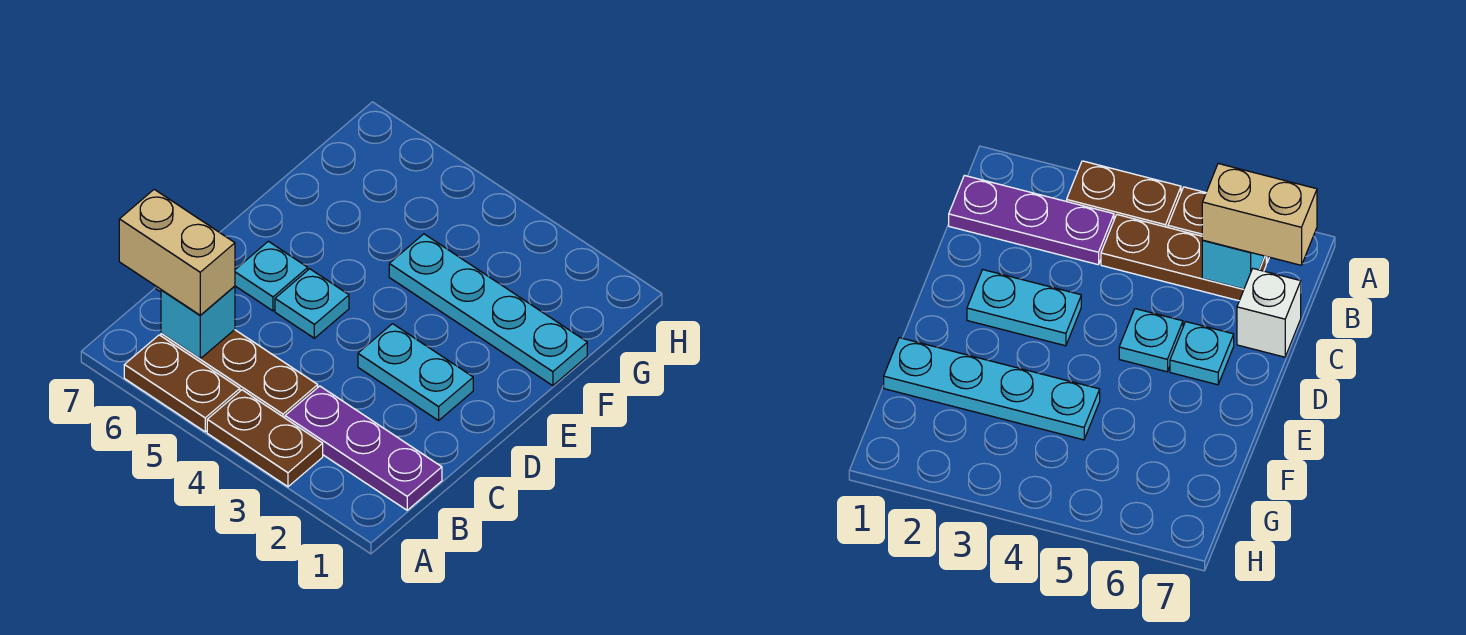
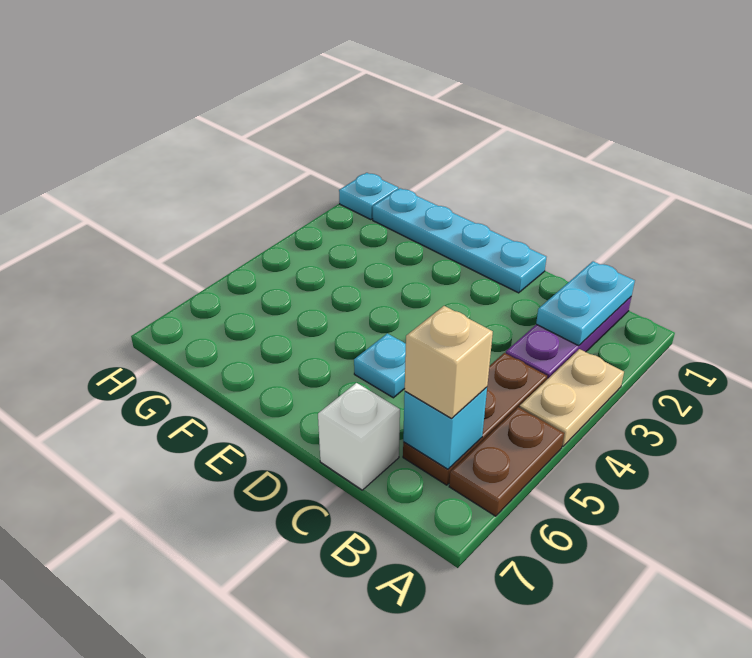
brown plate A3:A4 level 1 -> tan plate A3:A4 level 1
tan brick B6:B7 level 3 -> tan brick B6 level 3
cyan plate D2:D3 level 1 -> cyan plate B1:B2 level 2
cyan plate D6 level 1 -> cyan plate H1 level 1
cyan plate F1:F4 level 1 -> cyan plate D1:G1 level 1

